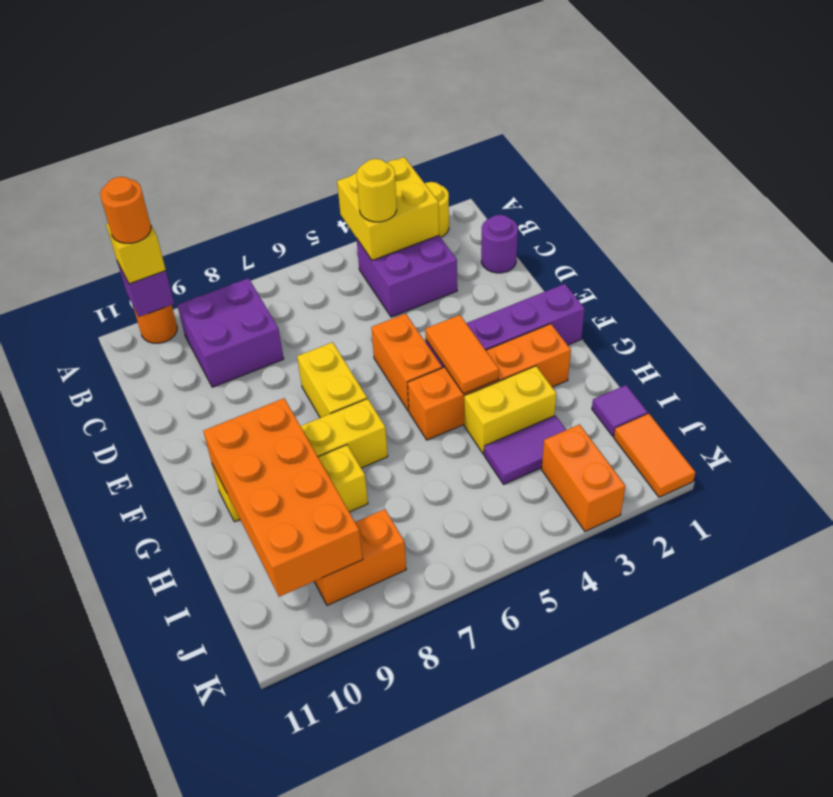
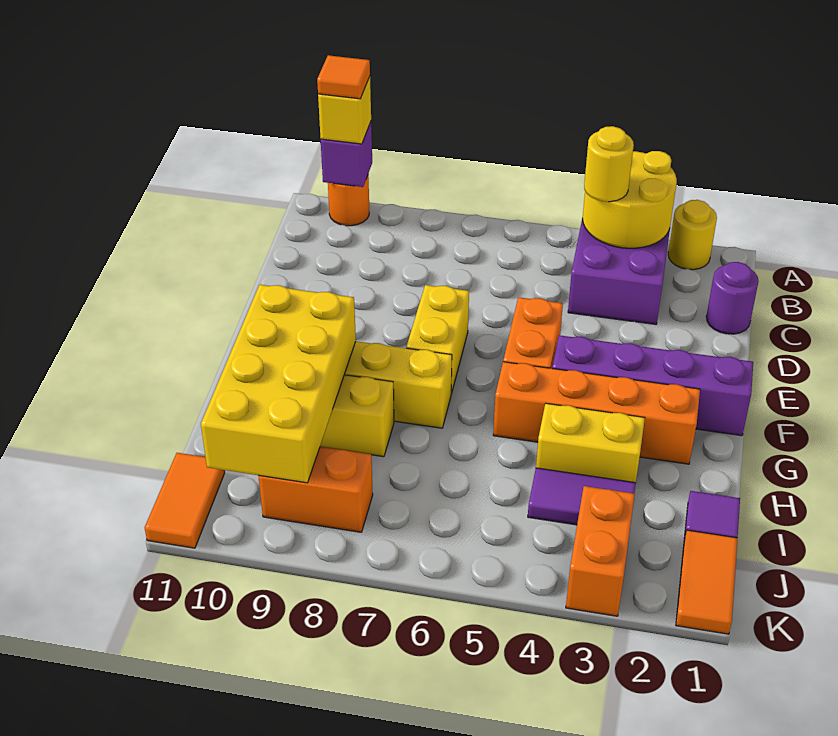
yellow brick A3:B4 level 2 -> yellow round brick A3:B4 level 2
orange round brick A10 level 4 -> orange tile A10 level 4
purple brick B8:C9 level 1 -> none
orange tile F4:G4 level 2 -> orange tile J11:K11 level 1
orange brick G9:J10 level 2 -> yellow brick G9:J10 level 2

